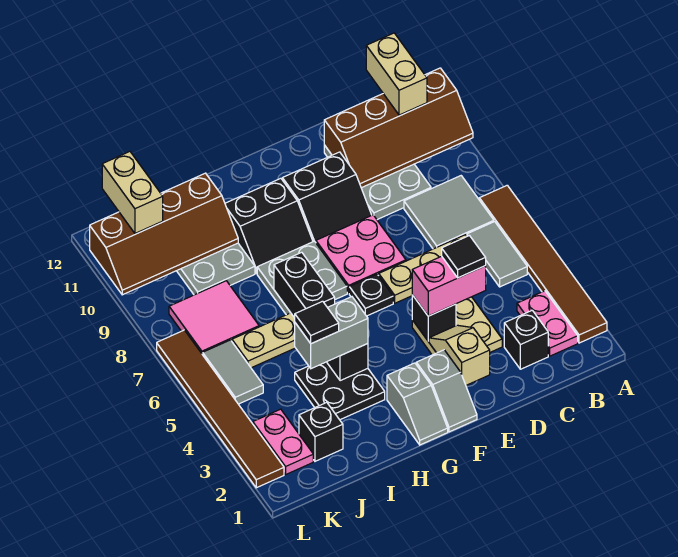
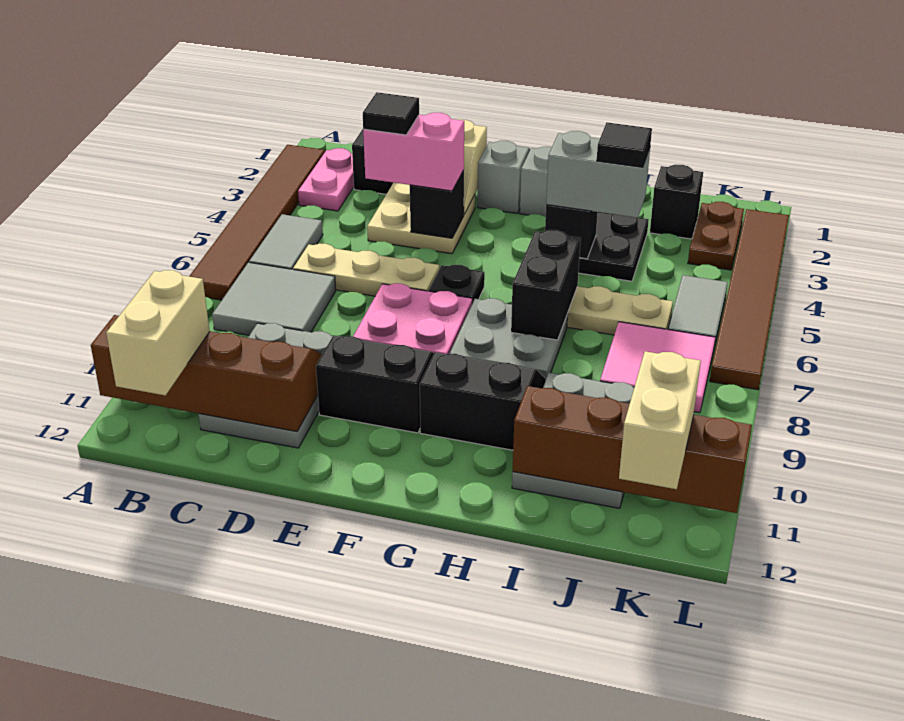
pink plate K2:K3 level 1 -> brown plate K2:K3 level 1

